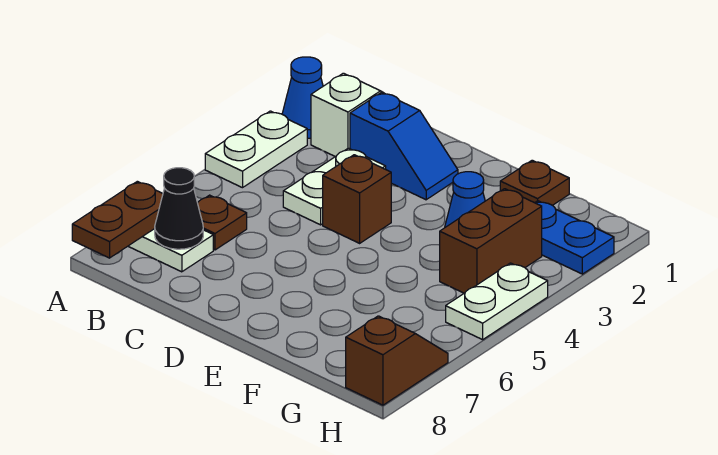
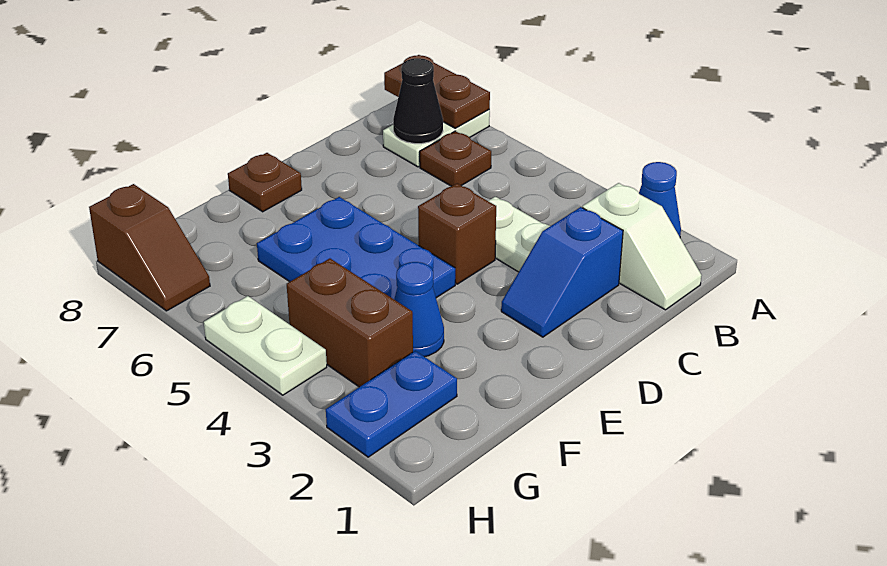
white plate A3:A4 level 1 -> none
none -> blue plate E4:F6 level 1
brown plate F1 level 1 -> brown plate E8 level 1

